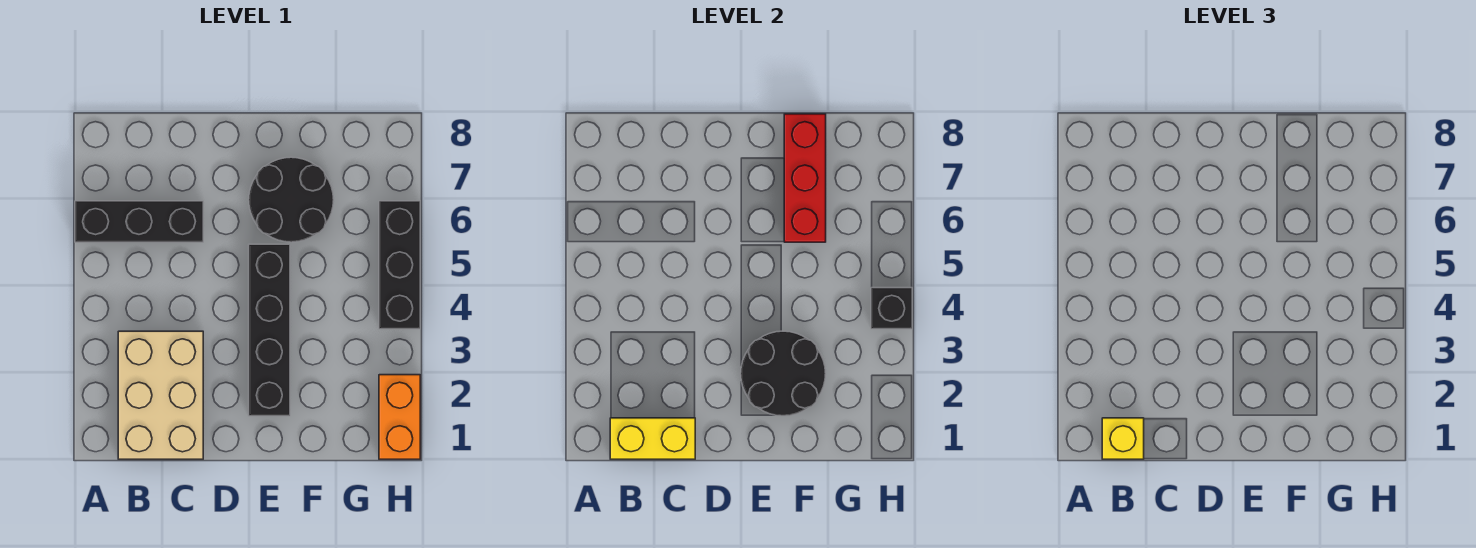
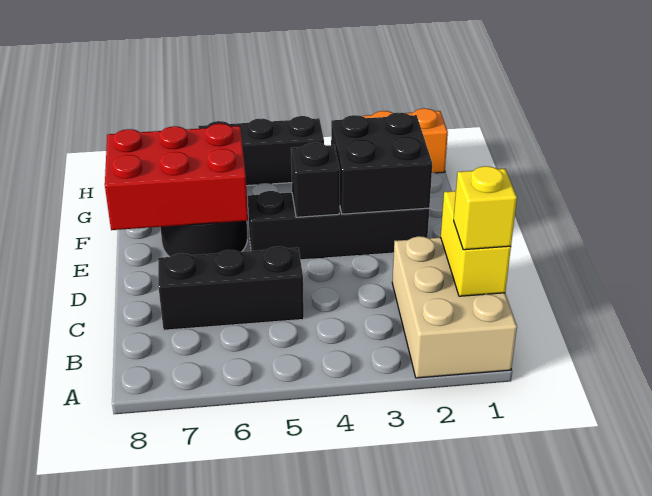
black brick A6:C6 level 1 -> black brick C5:C7 level 1
tan brick B1:C3 level 1 -> tan brick A1:C2 level 1
black round brick E2:F3 level 2 -> black brick E2:F3 level 2
red brick F6:F8 level 2 -> red brick E6:F8 level 2
black brick H4 level 2 -> black brick E4 level 2

